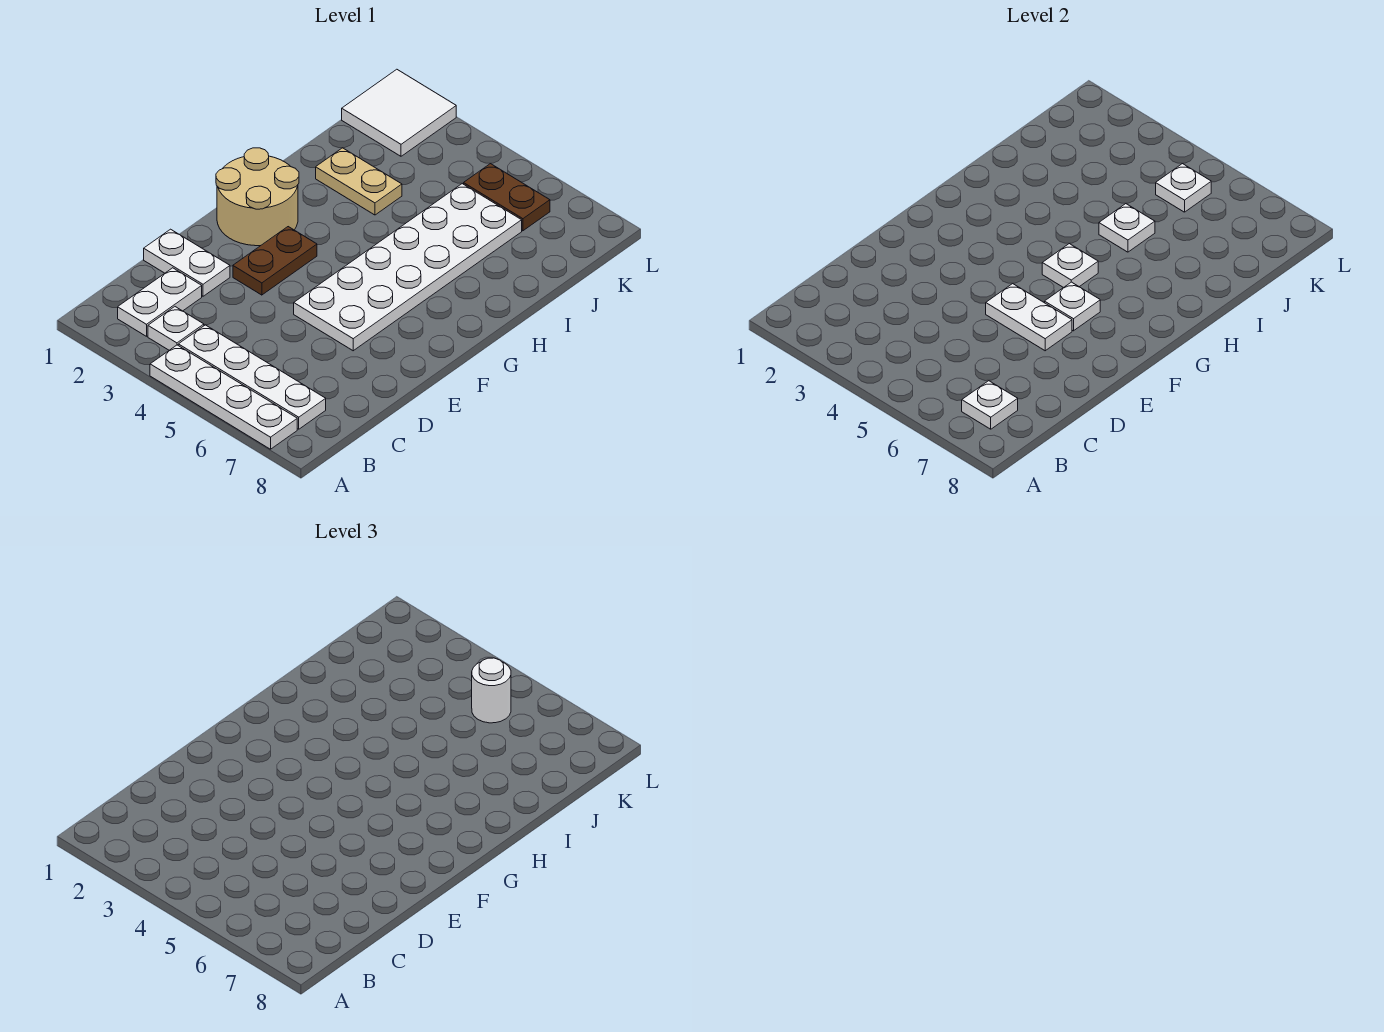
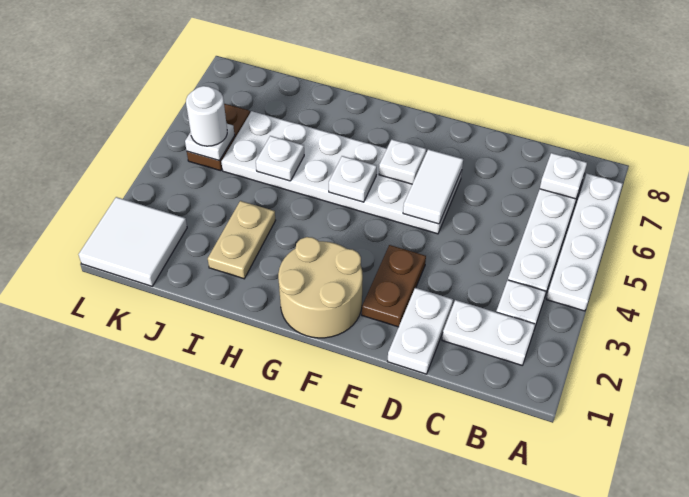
brown plate E3:F3 level 1 -> brown plate E2:E3 level 1
white plate E5:E6 level 2 -> white tile E5:E6 level 2

